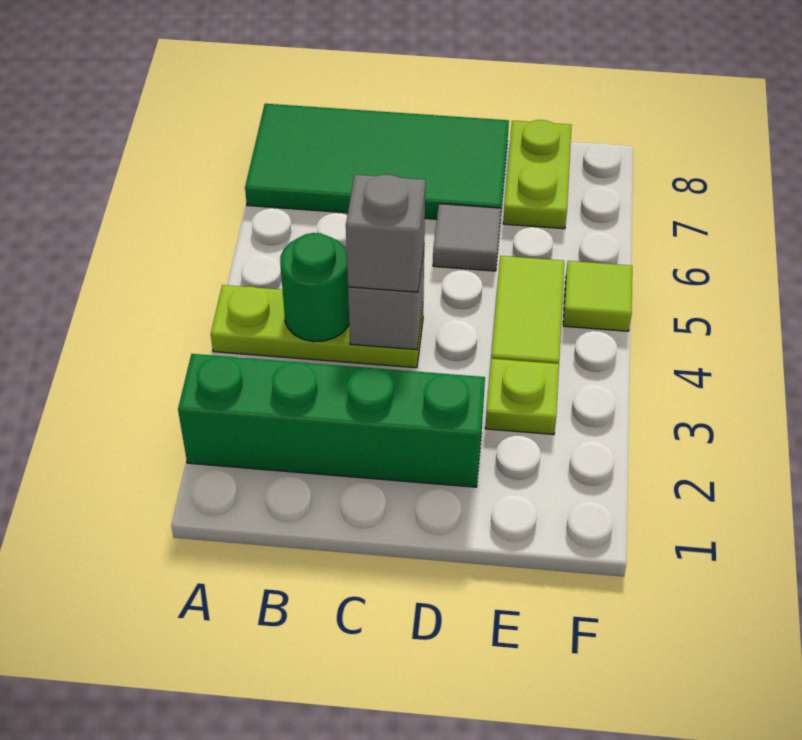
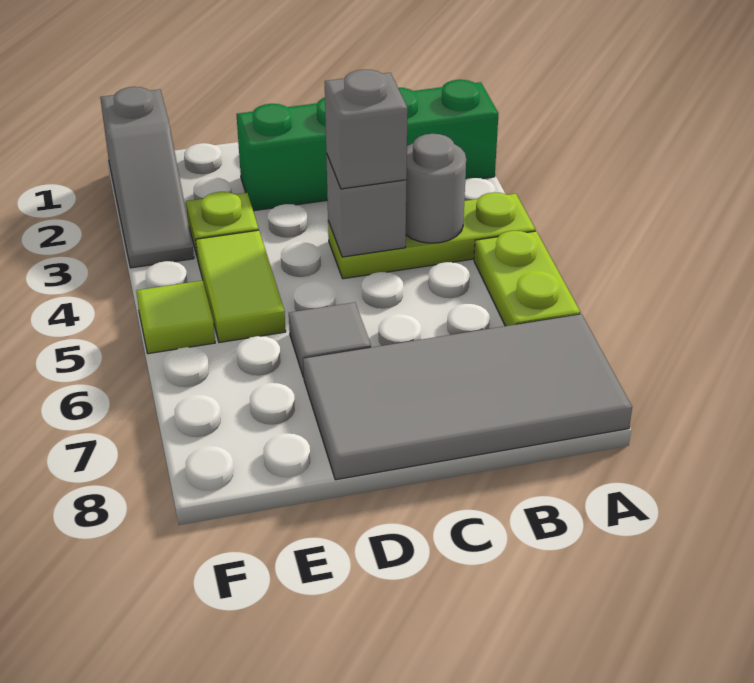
green tile A7:D8 level 1 -> grey tile A7:D8 level 1
green round brick B4 level 2 -> grey round brick B4 level 2
lime plate E7:E8 level 1 -> lime plate A5:A6 level 1
none -> grey slope F1:F3 level 1 top 1

